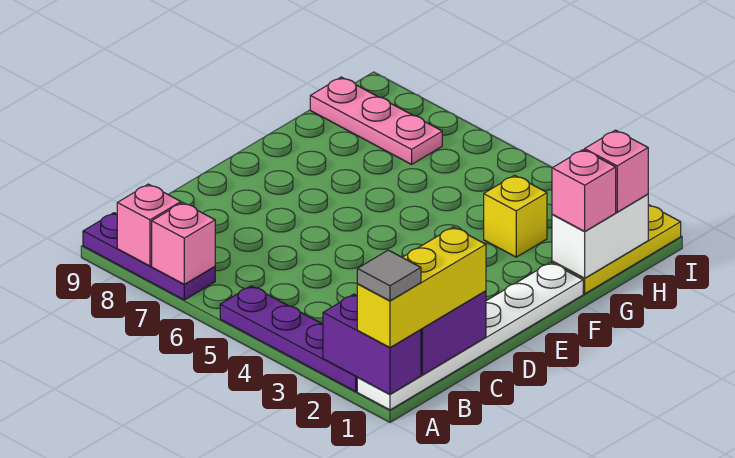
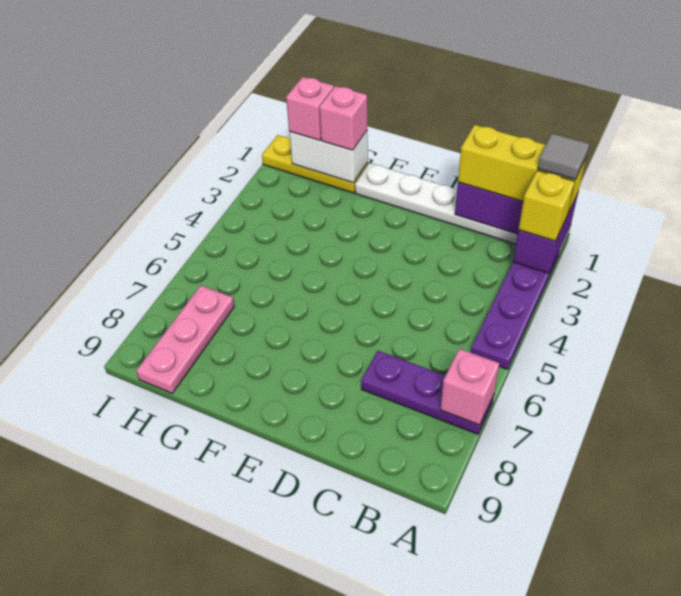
purple plate A7:A9 level 1 -> purple plate A7:C7 level 1
pink brick A8 level 2 -> none
yellow brick G3 level 1 -> yellow brick A2 level 3

